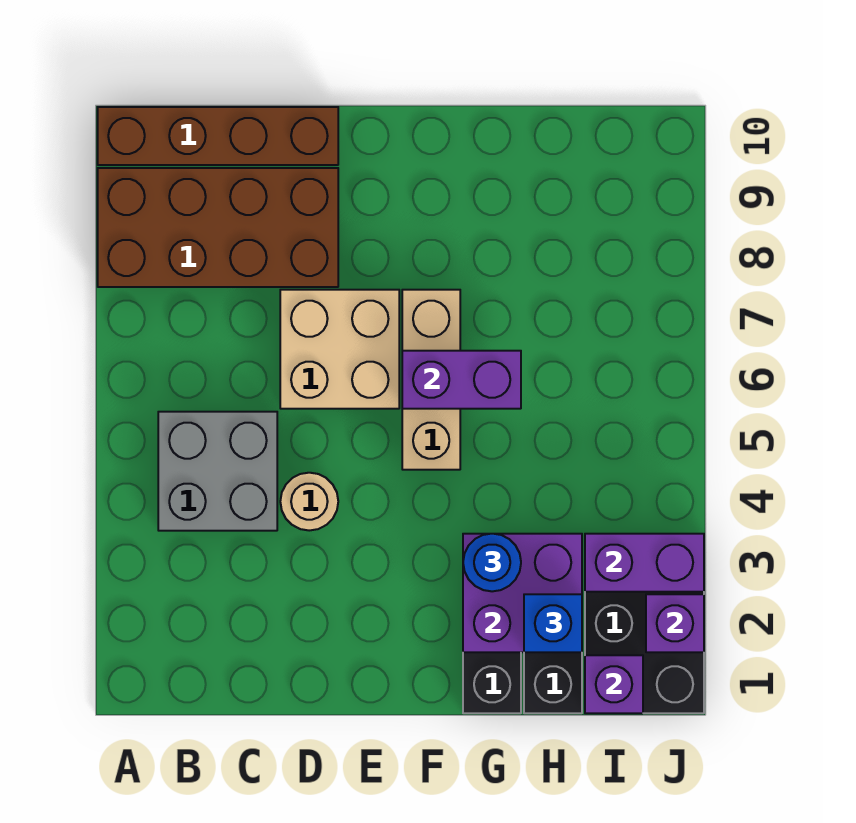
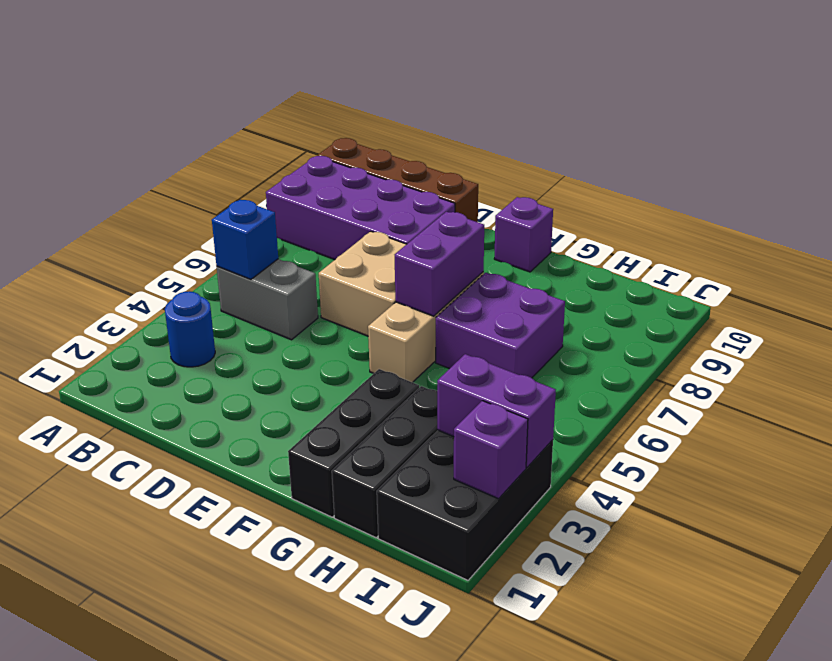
brown brick A8:D9 level 1 -> purple brick A8:D9 level 1
grey brick B4:C5 level 1 -> grey brick B5:C5 level 1
tan round brick D4 level 1 -> none
purple brick F6:G6 level 2 -> purple brick F6:F7 level 2
purple brick G2:H3 level 2 -> purple brick G6:H7 level 1
blue round brick G3 level 3 -> blue round brick B3 level 1
blue brick H2 level 3 -> blue brick B5 level 2
purple brick I1 level 2 -> purple brick F10 level 1

